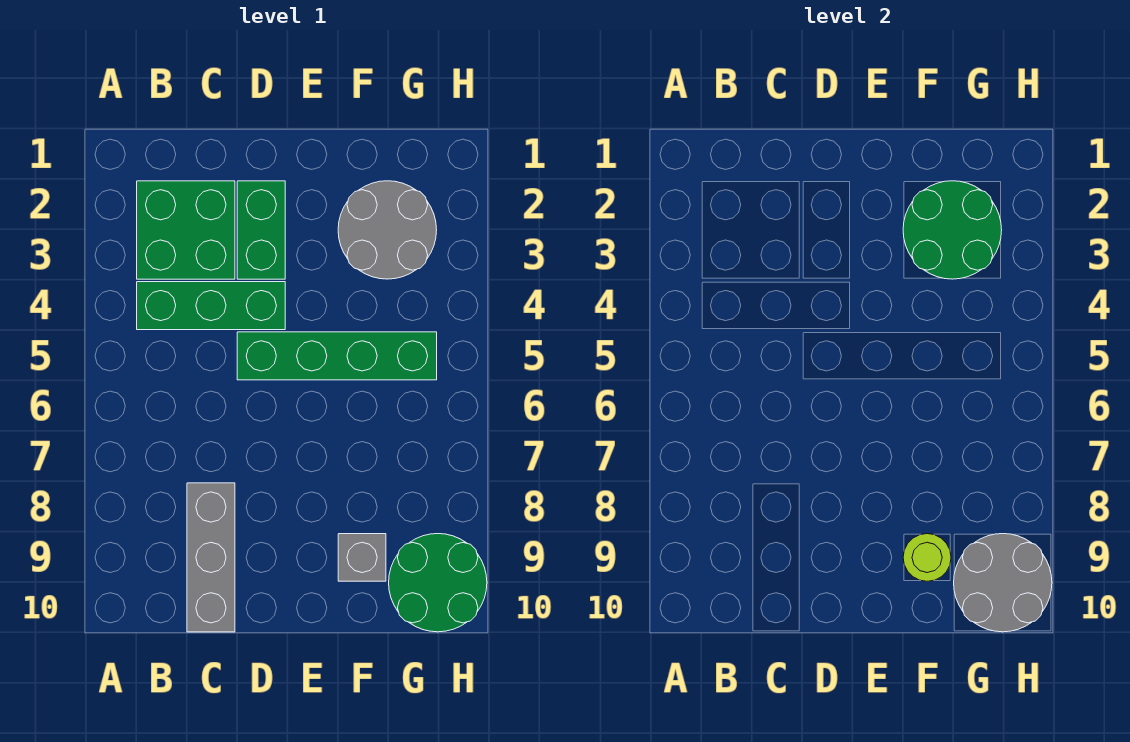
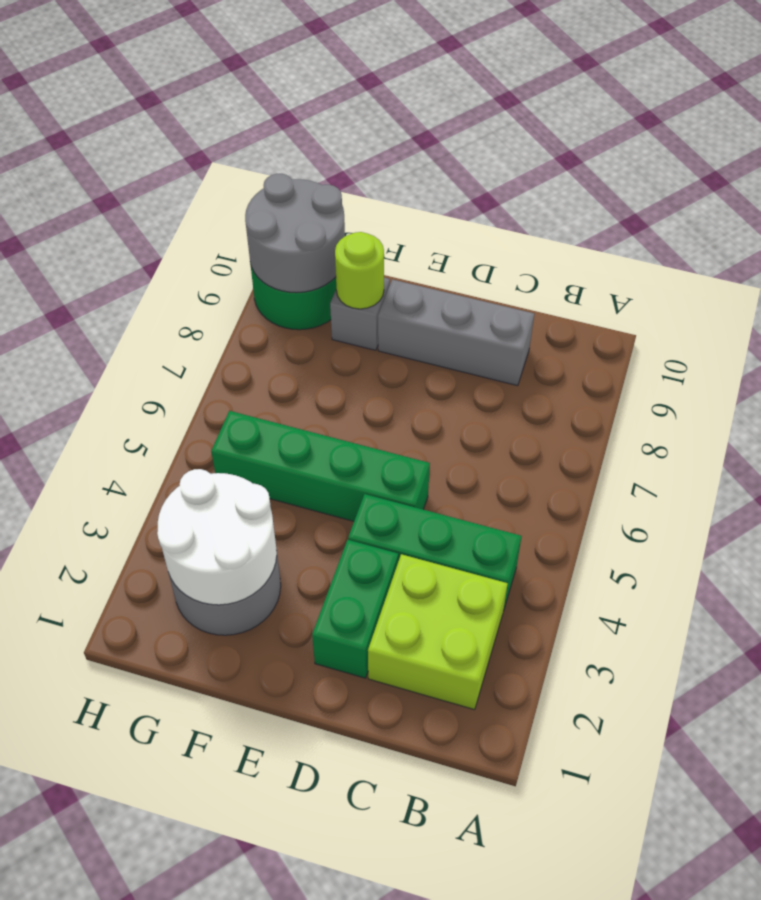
green brick B2:C3 level 1 -> lime brick B2:C3 level 1
grey brick C8:C10 level 1 -> grey brick C9:E9 level 1
green round brick F2:G3 level 2 -> white round brick F2:G3 level 2

